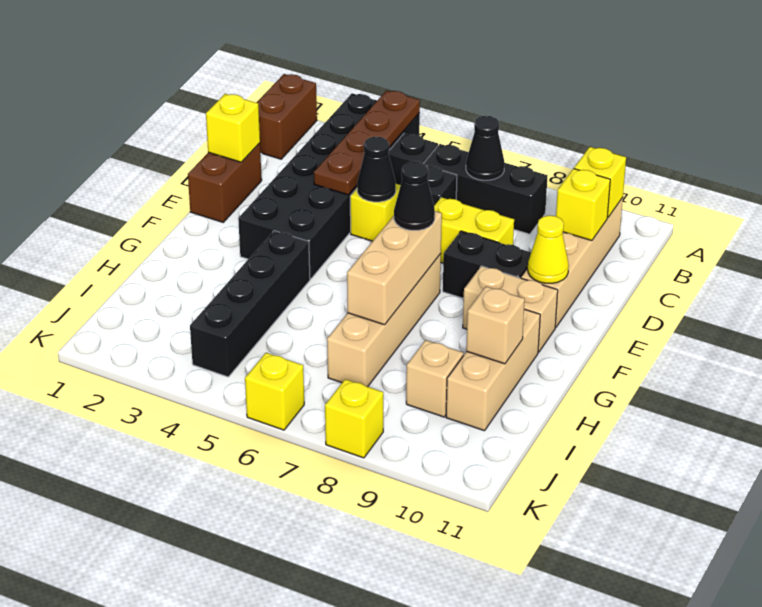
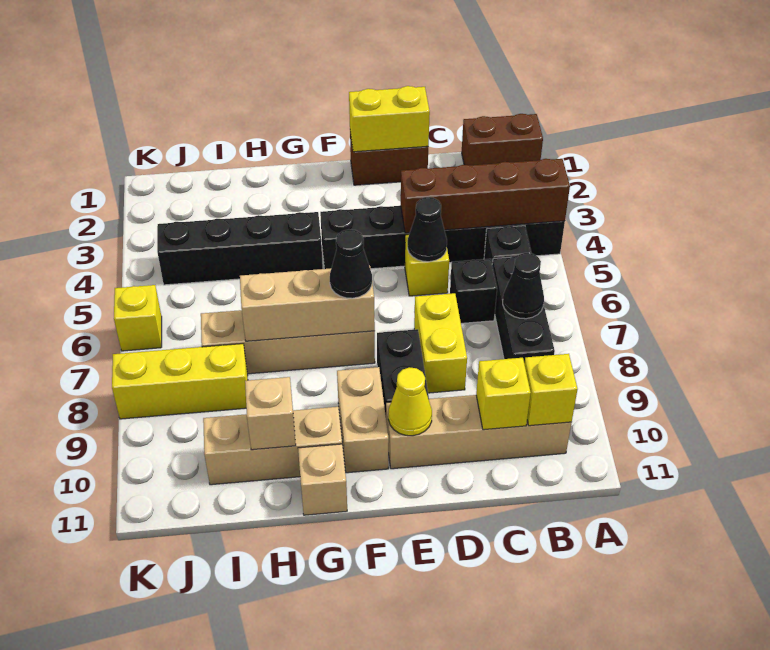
black brick A3:F4 level 1 -> black brick A4:F4 level 1
brown plate A4:D4 level 2 -> brown brick A4:D4 level 2
yellow brick D1 level 2 -> yellow brick D1:E1 level 2
tan brick I9 level 1 -> tan brick G11 level 1
yellow brick K8 level 1 -> yellow brick I8:K8 level 1

